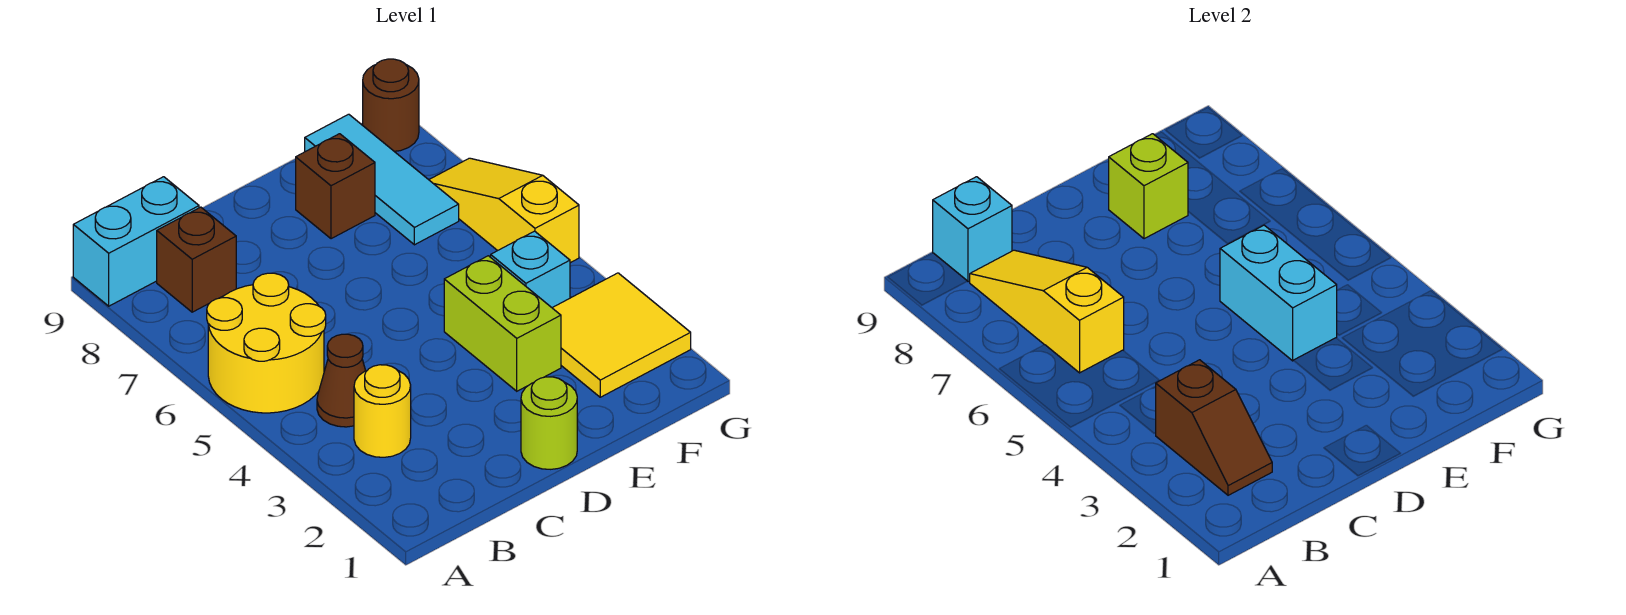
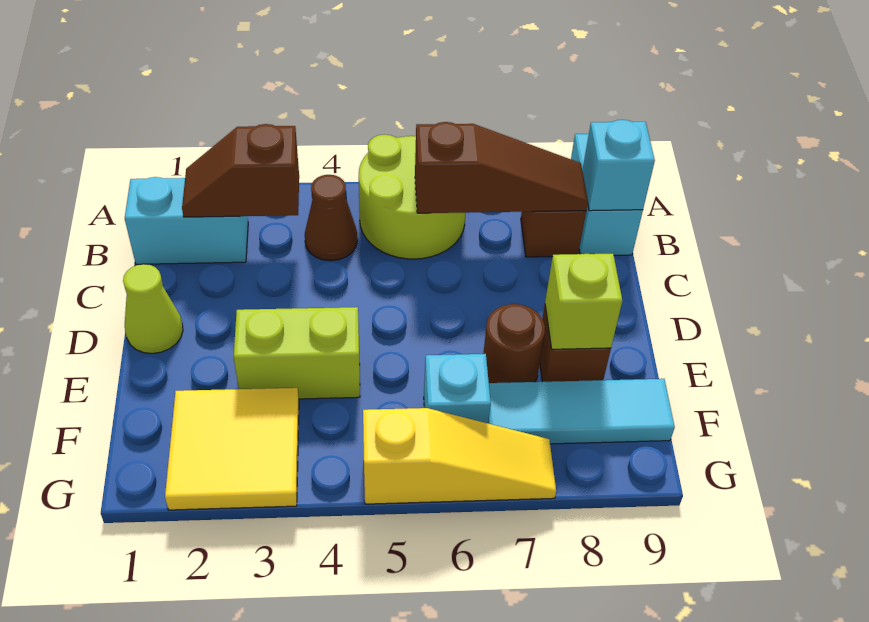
yellow round brick A5:B6 level 1 -> lime round brick A5:B6 level 1
yellow round brick B3 level 1 -> none
yellow slope B6:B8 level 2 top 6 -> brown slope B6:B8 level 2 top 6
lime round brick D1 level 1 -> lime cone D1 level 1
cyan brick E4:E5 level 2 -> cyan brick B1:B2 level 1
cyan brick F4 level 1 -> cyan brick F6 level 1
brown round brick G9 level 1 -> brown round brick E7 level 1

